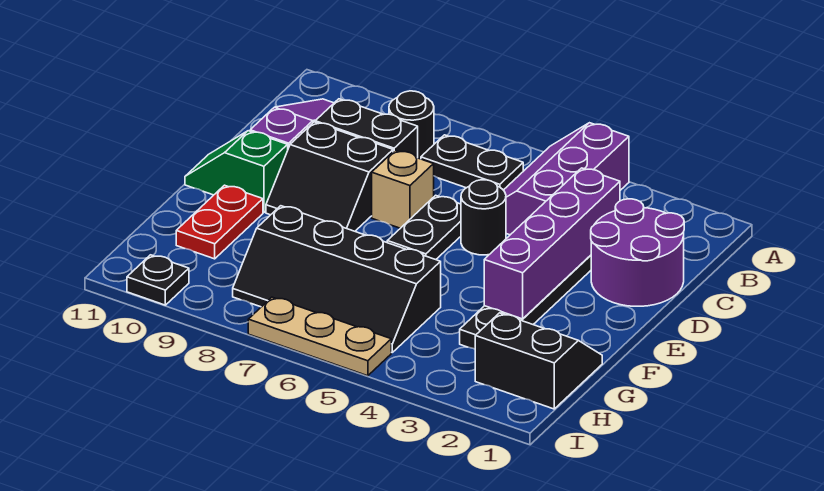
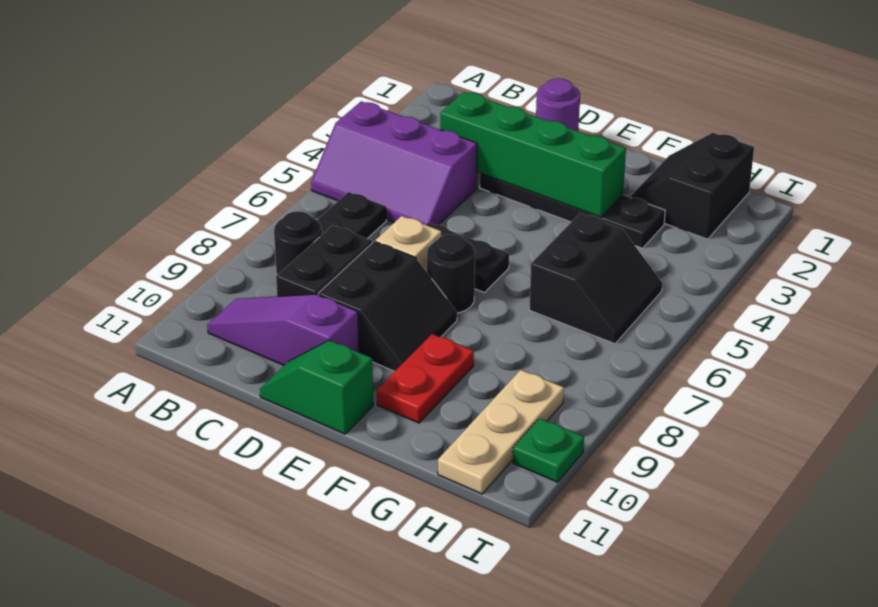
purple round brick C1:D2 level 1 -> purple round brick D1 level 1
purple brick C3:F3 level 2 -> green brick C3:F3 level 2
black round brick D5 level 1 -> black round brick E7 level 1
green slope E10:E11 level 1 top 10 -> green slope D11:E11 level 1 top E
red plate F10:G10 level 1 -> red plate F9:F10 level 1
black slope G5:H8 level 1 top G -> black slope G5:H6 level 1 top G
tan plate I5:I7 level 1 -> tan plate H9:H11 level 1
black plate I10 level 1 -> green plate I10 level 1

